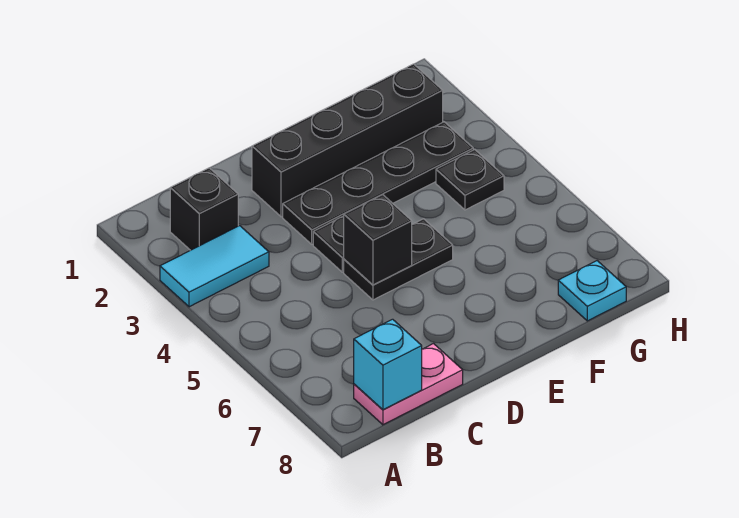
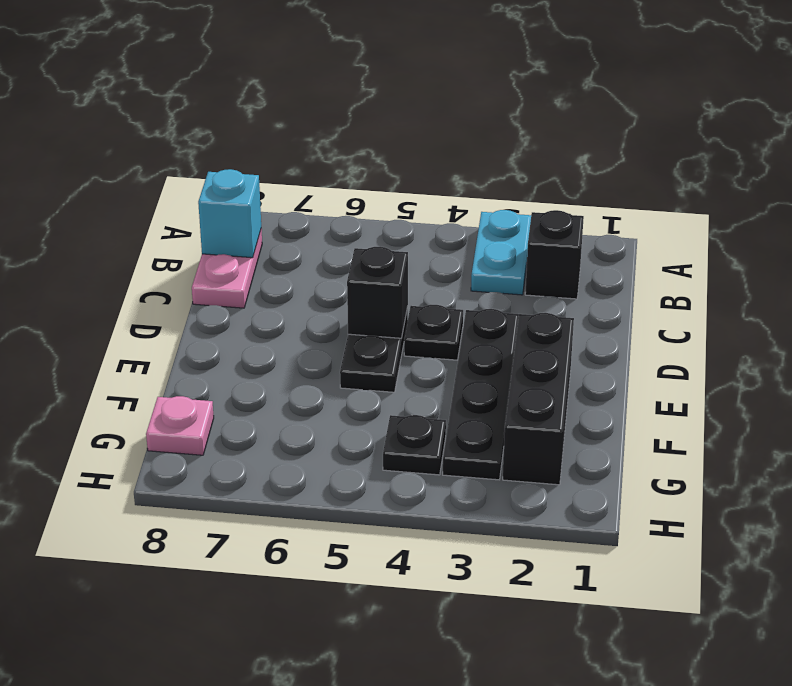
cyan tile A3:B3 level 1 -> cyan plate A3:B3 level 1
black brick D2:G2 level 1 -> black brick E2:G2 level 1
cyan plate G8 level 1 -> pink plate G8 level 1

